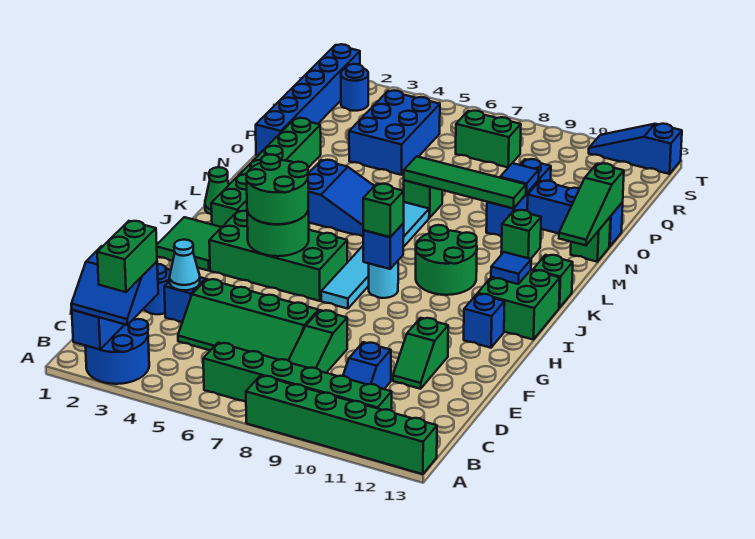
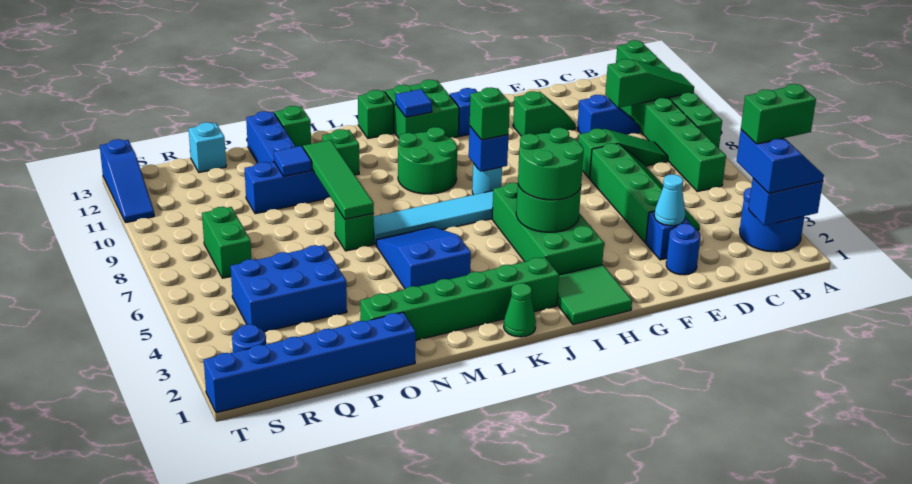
green slope M13:O13 level 2 top O -> green slope A10:C10 level 2 top C
none -> cyan brick Q13 level 1

